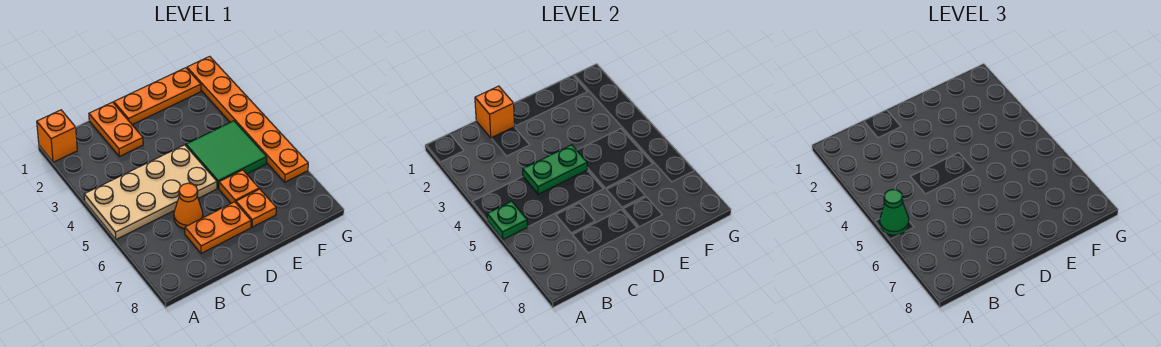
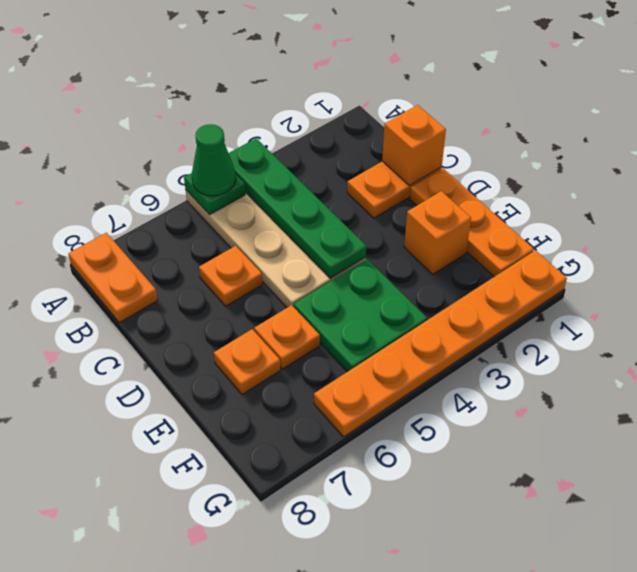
orange brick A1 level 1 -> orange brick E2 level 1
green plate C4:D4 level 2 -> green plate A4:D4 level 2
orange cone C6 level 1 -> orange plate C6 level 1
orange plate C7:D7 level 1 -> orange plate A8:B8 level 1
green tile E4:F5 level 1 -> green plate E4:F5 level 1

